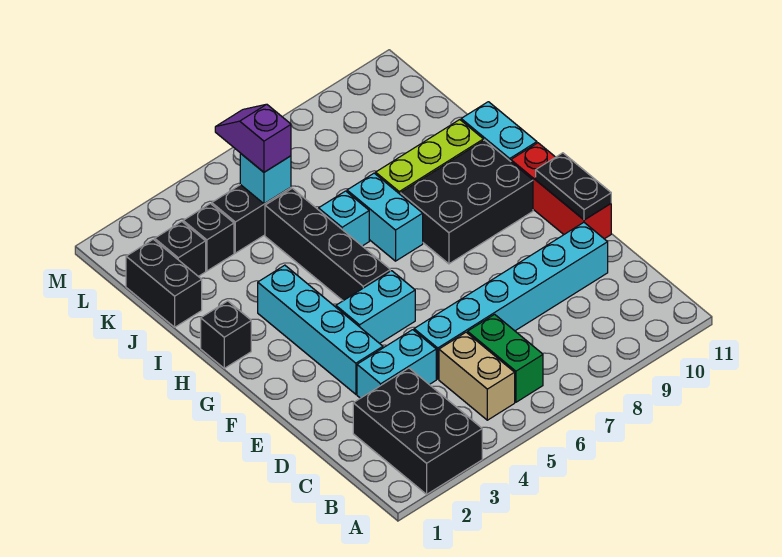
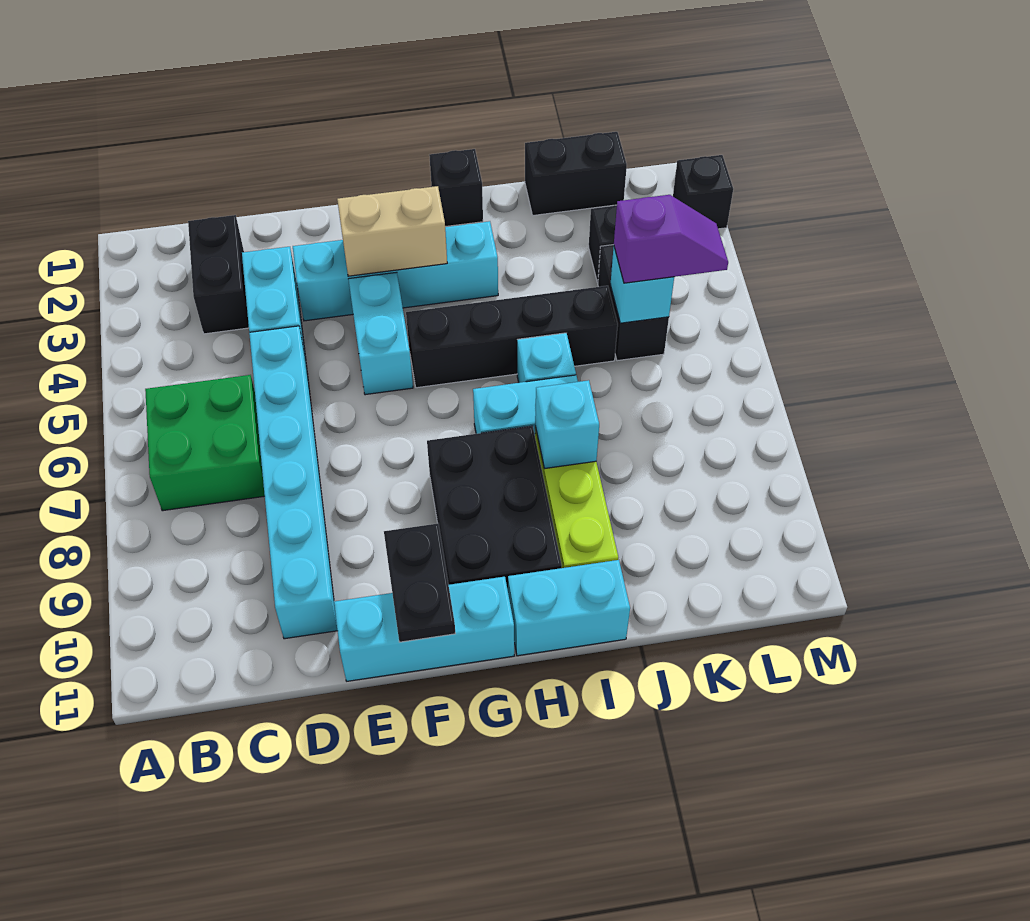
black brick A2:C3 level 1 -> black brick C2:C3 level 1
tan brick B5:C5 level 1 -> tan brick F3:G3 level 2
green brick B6:C6 level 1 -> green brick B6:C7 level 1
red brick E11:G11 level 1 -> cyan brick E11:G11 level 1
black plate E11:F11 level 2 -> black plate F10:F11 level 2
none -> cyan brick I8 level 2
black brick K2 level 1 -> black brick M2 level 1

